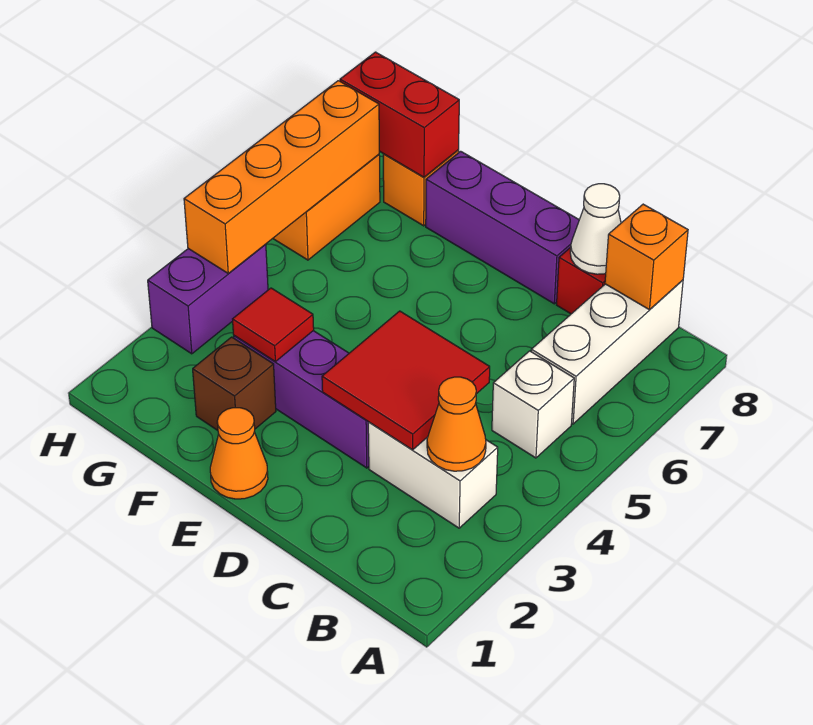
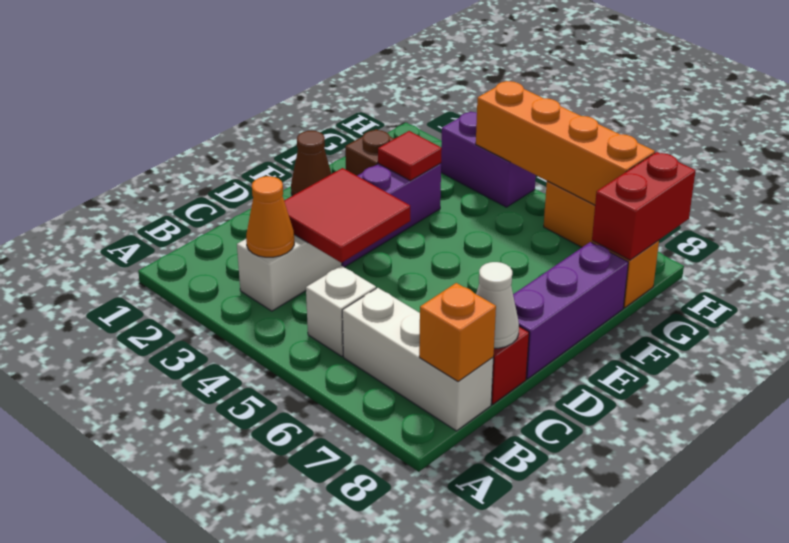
orange cone E1 level 1 -> brown cone E1 level 1

